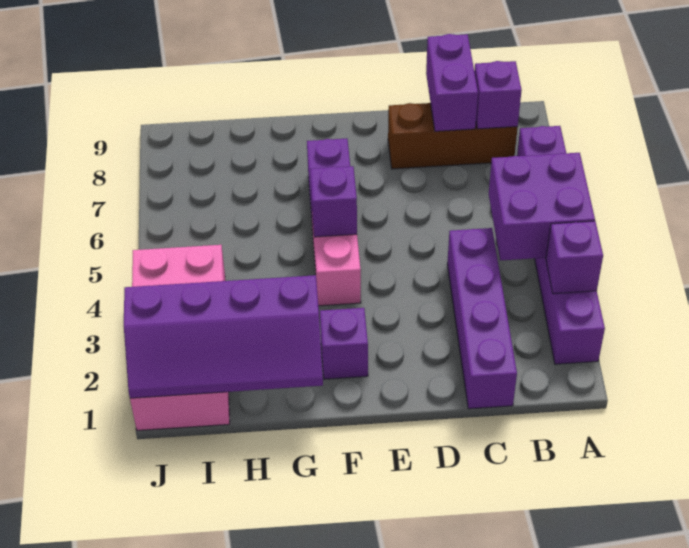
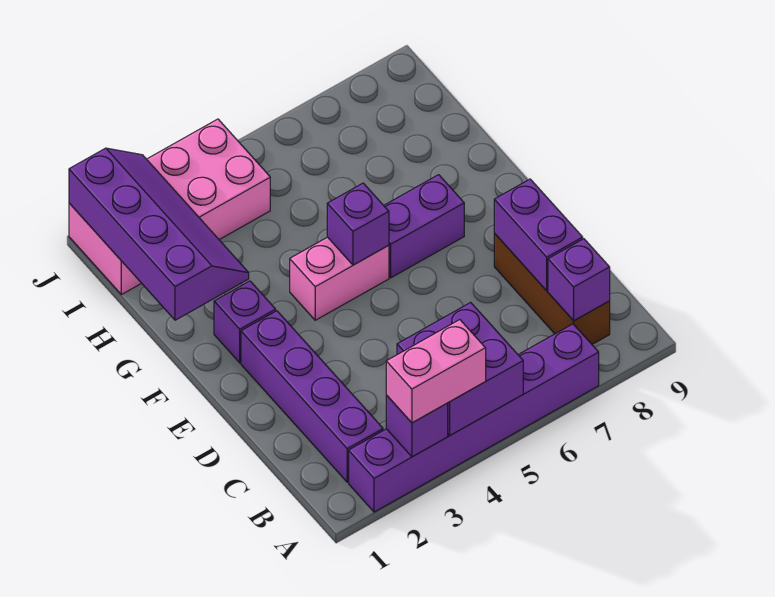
none -> pink brick A3:A4 level 3
purple brick C1:C4 level 1 -> purple brick B2:E2 level 1
purple brick C8:C9 level 2 -> purple brick C8:D8 level 2
purple slope G1:J2 level 2 top 2 -> purple slope G1:J2 level 2 top 1

